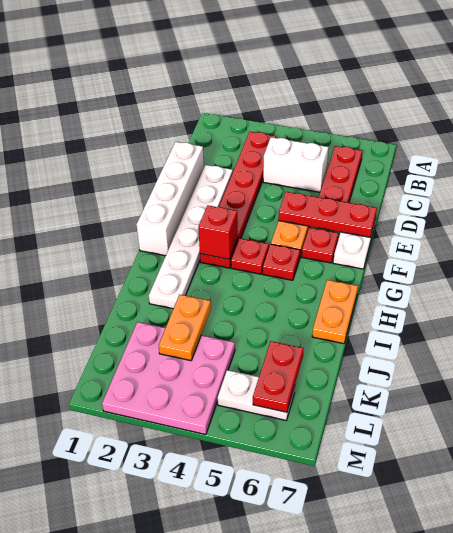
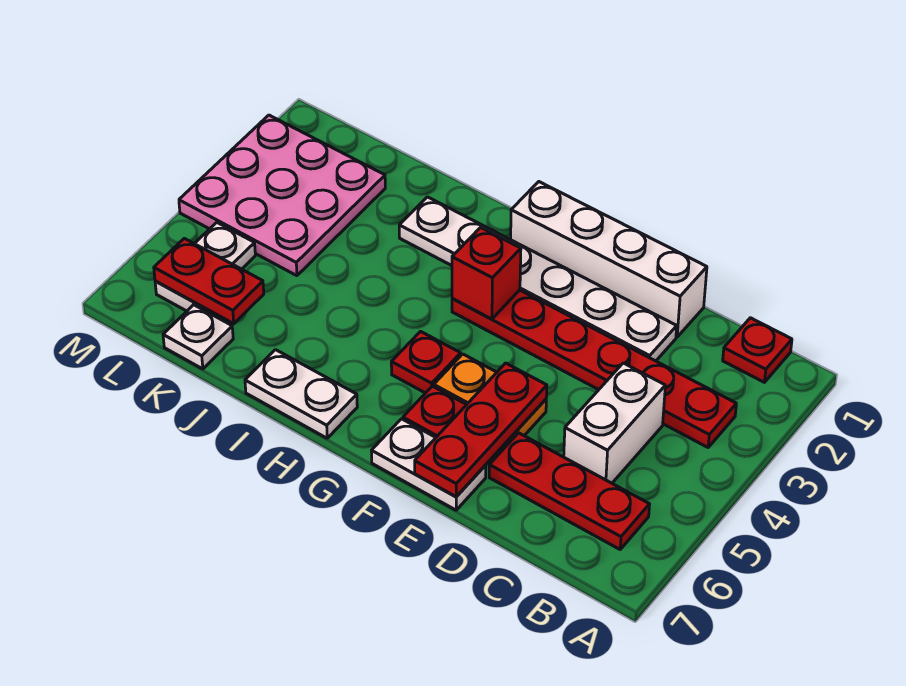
red plate G4 level 1 -> red plate B1 level 1
orange plate H7:I7 level 1 -> white plate H7:I7 level 1
orange plate J3:K3 level 2 -> none
none -> white plate K7 level 1

